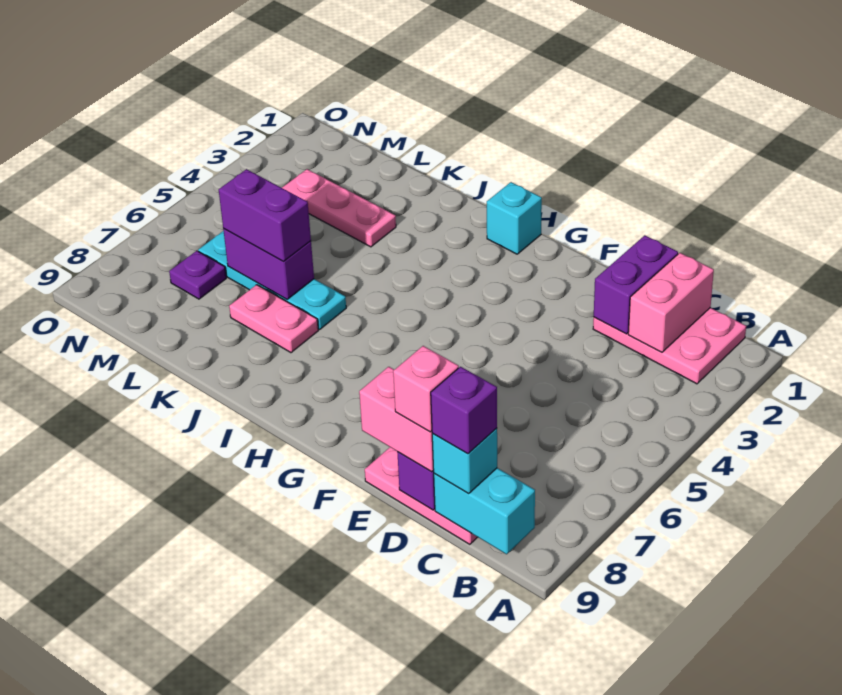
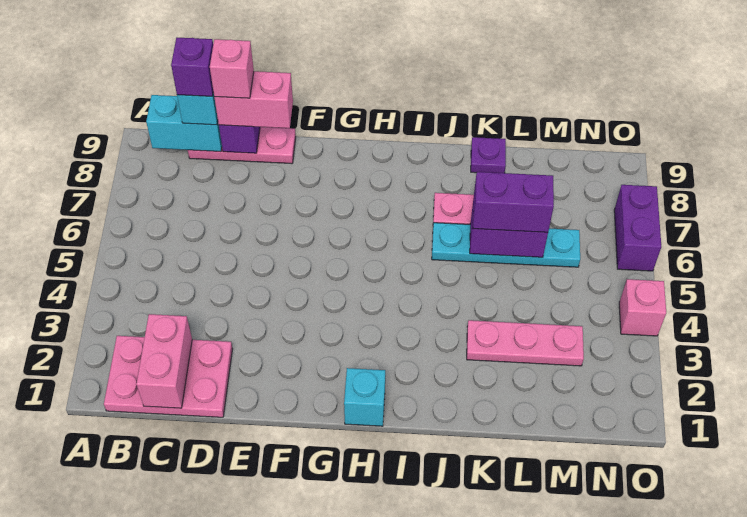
purple brick D1:D2 level 2 -> purple brick O6:O7 level 1
purple plate M7 level 1 -> purple plate K9 level 1
none -> pink brick O4 level 1

